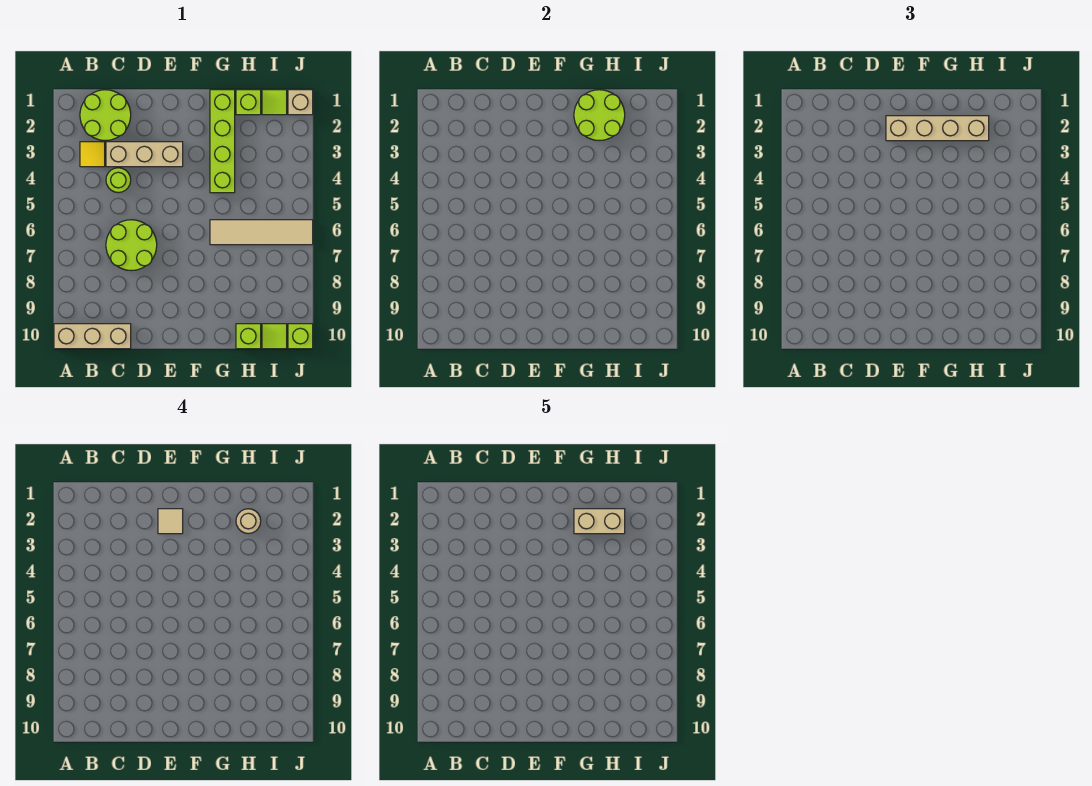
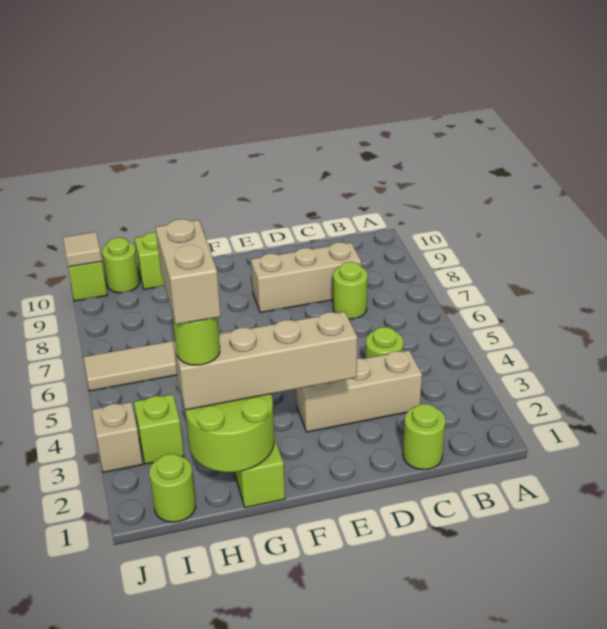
tan brick A10:C10 level 1 -> tan brick C8:E8 level 1
lime round brick B1:C2 level 1 -> lime round brick C1 level 1
yellow tile B3 level 1 -> none
lime round brick C6:D7 level 1 -> lime round brick C7 level 1
tan tile E2 level 4 -> tan tile J10 level 2
tan brick G2:H2 level 5 -> tan brick H2:H3 level 5
lime brick H1 level 1 -> lime brick I3 level 1
tan round brick H2 level 4 -> lime round brick H2 level 4
lime tile I1 level 1 -> lime round brick I1 level 1
lime tile I10 level 1 -> lime round brick I10 level 1
tan brick J1 level 1 -> tan brick J3 level 1

